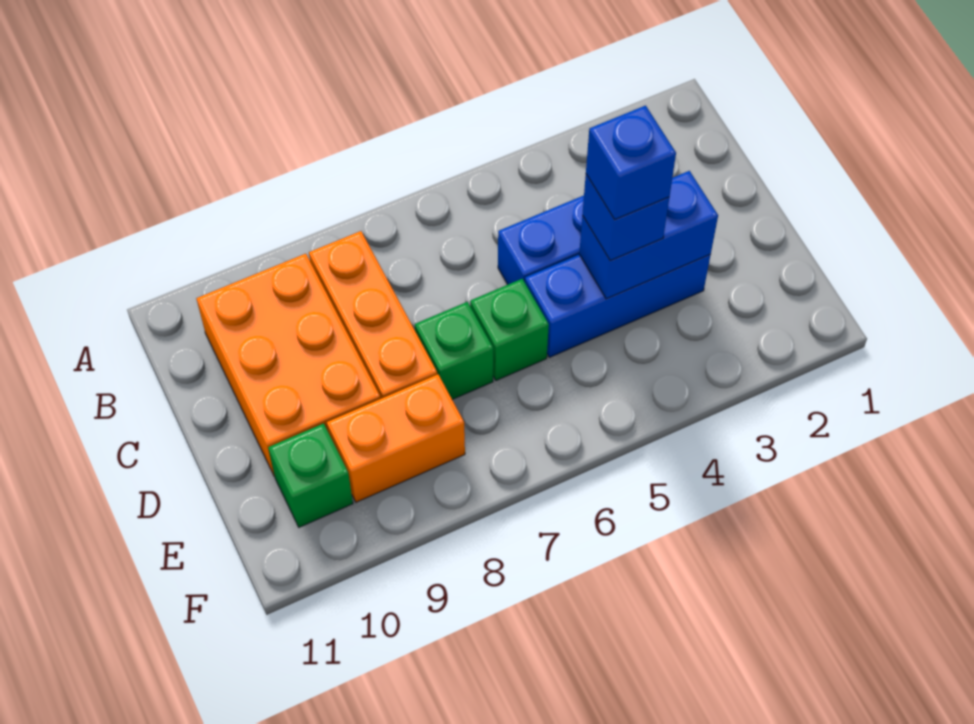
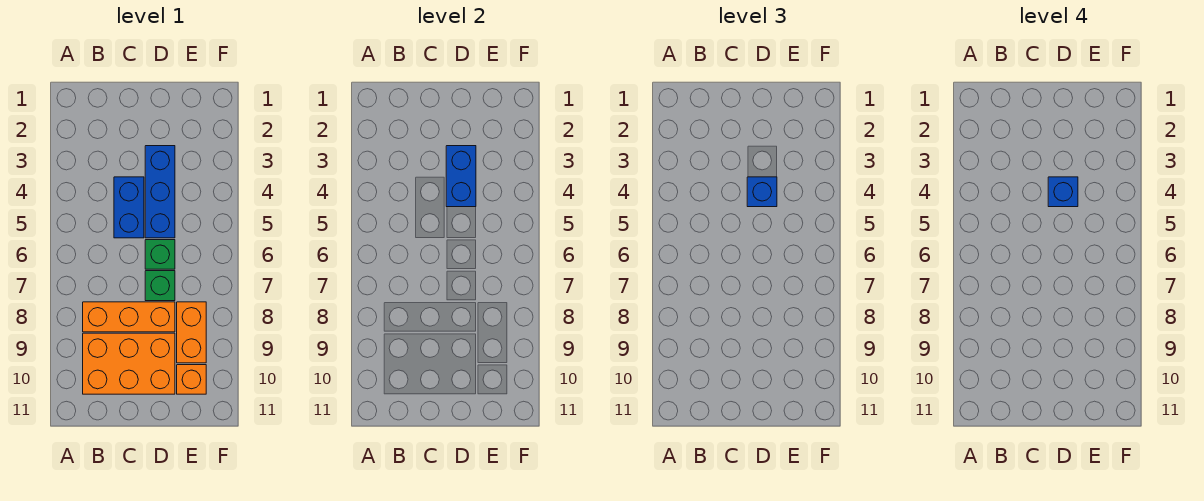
green brick E10 level 1 -> orange brick E10 level 1

